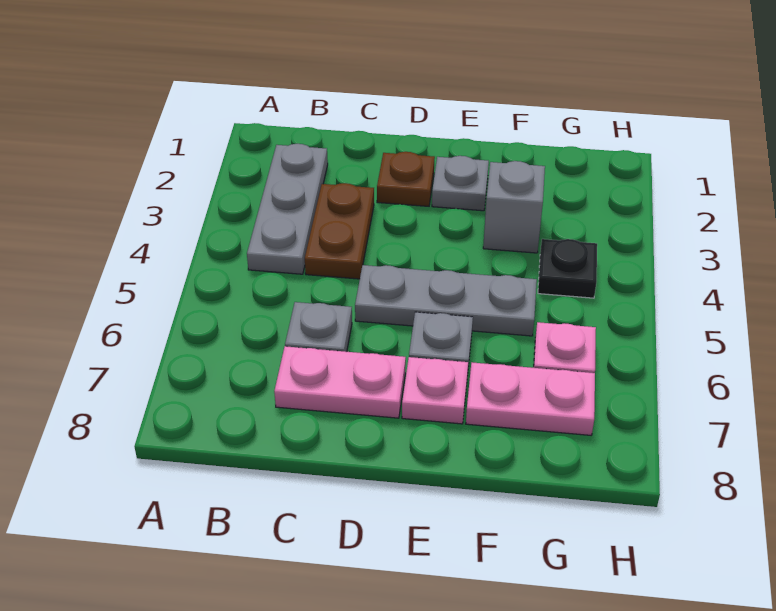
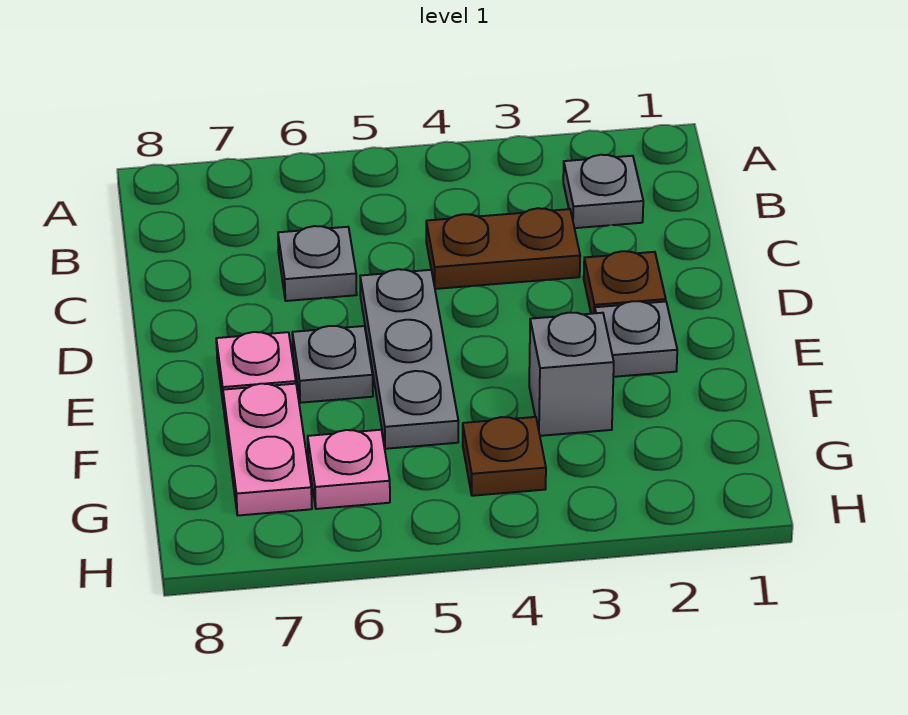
grey plate B2:B4 level 1 -> grey plate B2 level 1
pink plate C7:D7 level 1 -> none
black plate G4 level 1 -> brown plate G4 level 1

